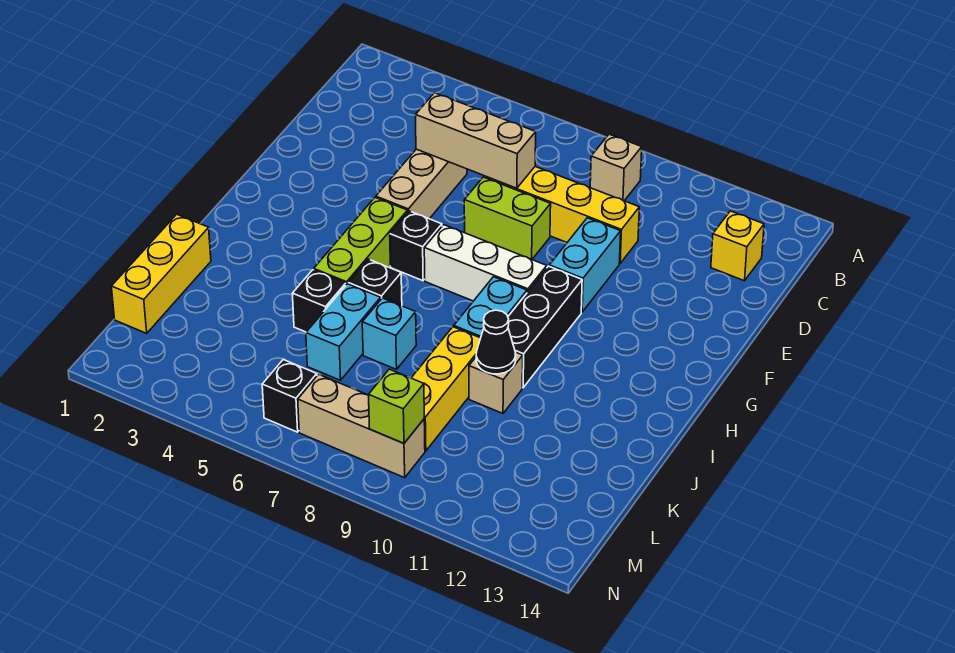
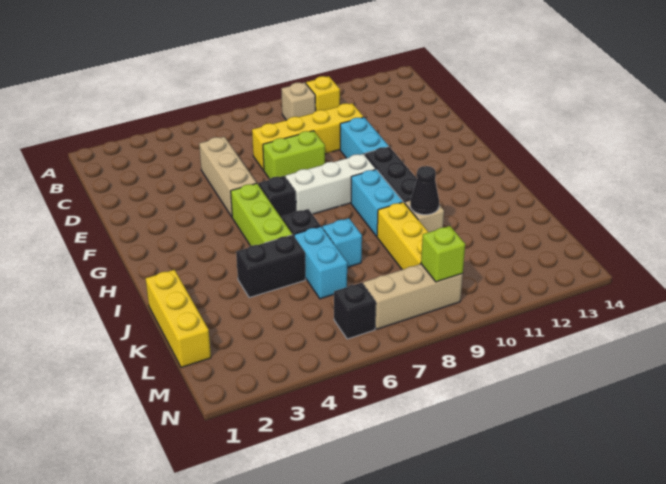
yellow brick C13 level 1 -> yellow brick B10 level 1
tan brick D5:D7 level 2 -> none
black brick J5 level 1 -> black brick J4:J5 level 1

